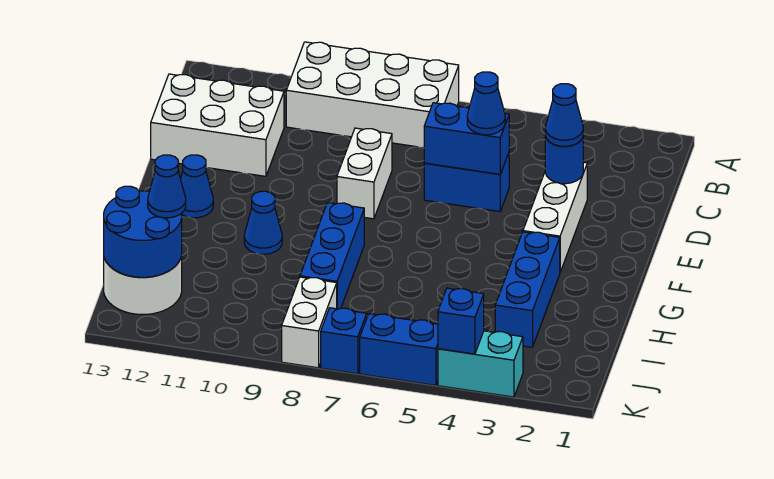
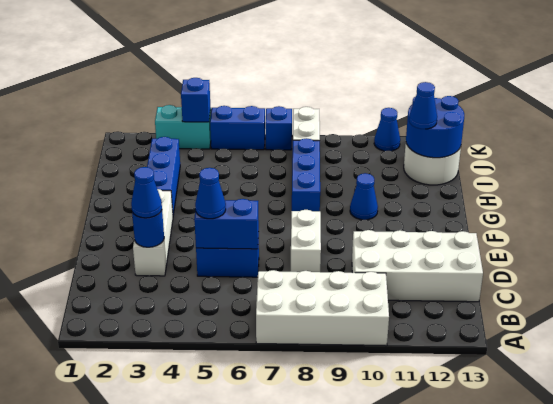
white brick C11:D13 level 1 -> white brick C10:D13 level 1
blue cone F12 level 1 -> blue cone K11 level 1

